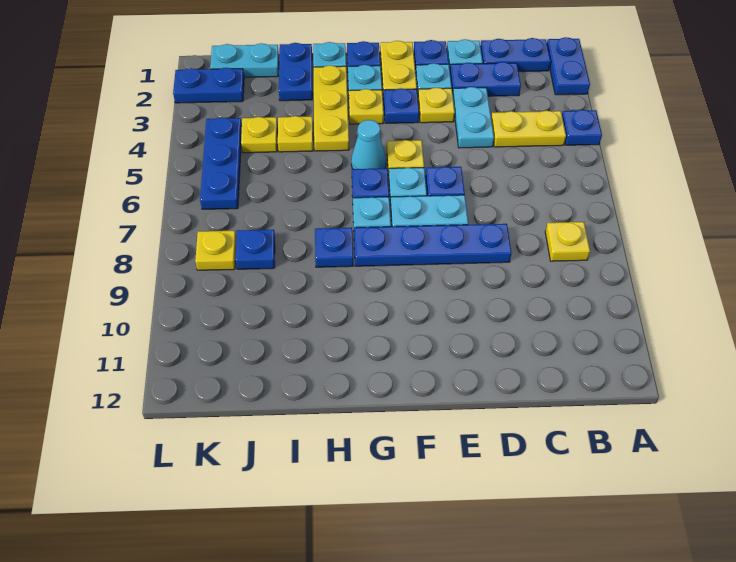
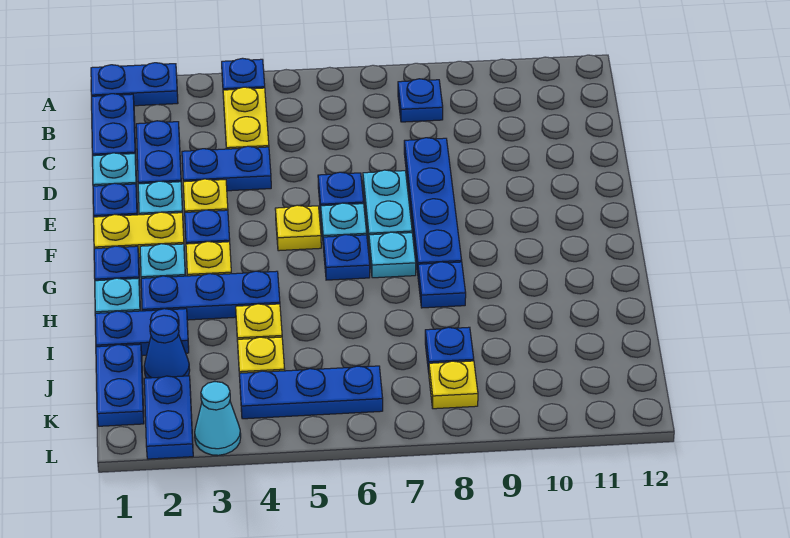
yellow plate B8 level 1 -> blue plate B8 level 1
cyan plate D3:D4 level 1 -> blue plate D3:D4 level 1
cyan cone G5 level 1 -> cyan cone L3 level 1
yellow plate H2:H4 level 1 -> blue plate H2:H4 level 1
cyan plate J1:K1 level 1 -> blue plate J1:K1 level 1
none -> blue cone J2 level 1

